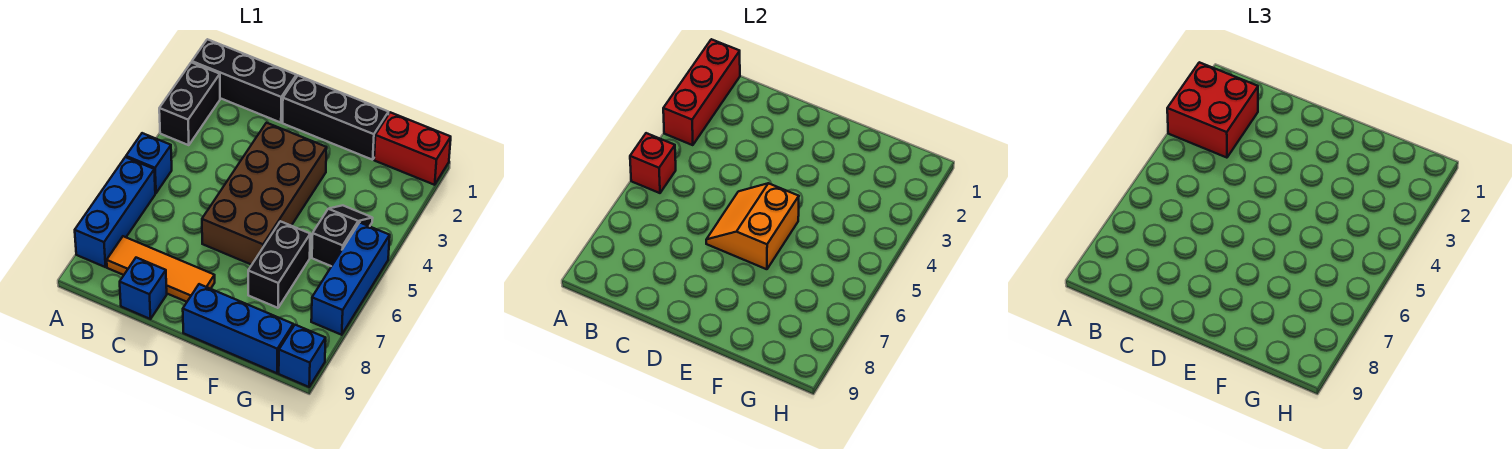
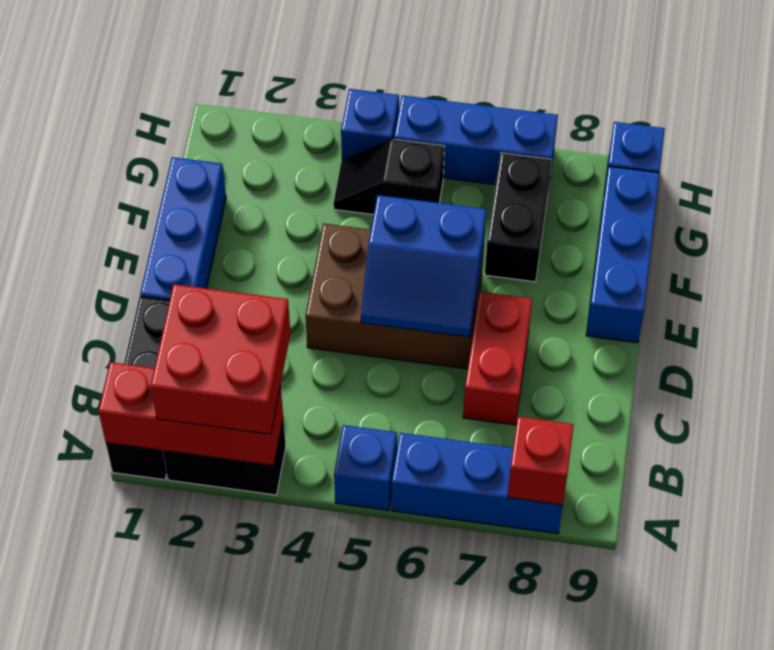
red brick A5 level 2 -> red brick A8 level 2
orange tile B8:D8 level 1 -> none
blue brick C9 level 1 -> blue brick H4 level 1
black brick D1:F1 level 1 -> blue brick D1:F1 level 1
brown brick D3:E6 level 1 -> brown brick D4:E6 level 1
orange slope D5:E6 level 2 top E -> blue slope D5:E6 level 2 top E
black brick F6:F7 level 1 -> black brick F7:G7 level 1
red brick G1:H1 level 1 -> red brick C7:D7 level 1

